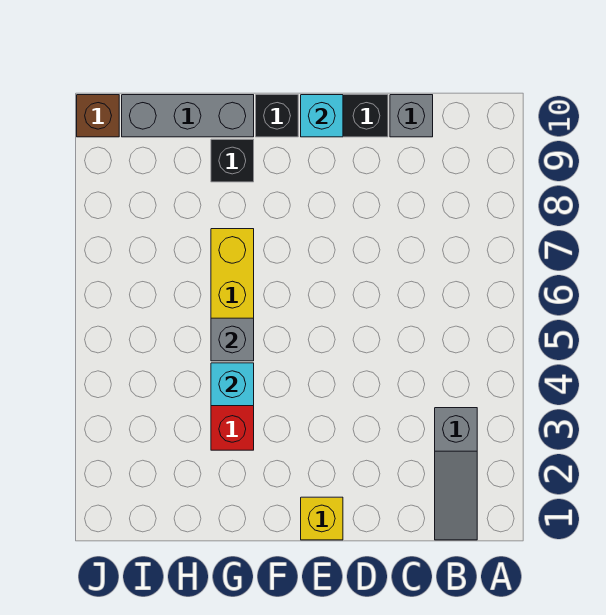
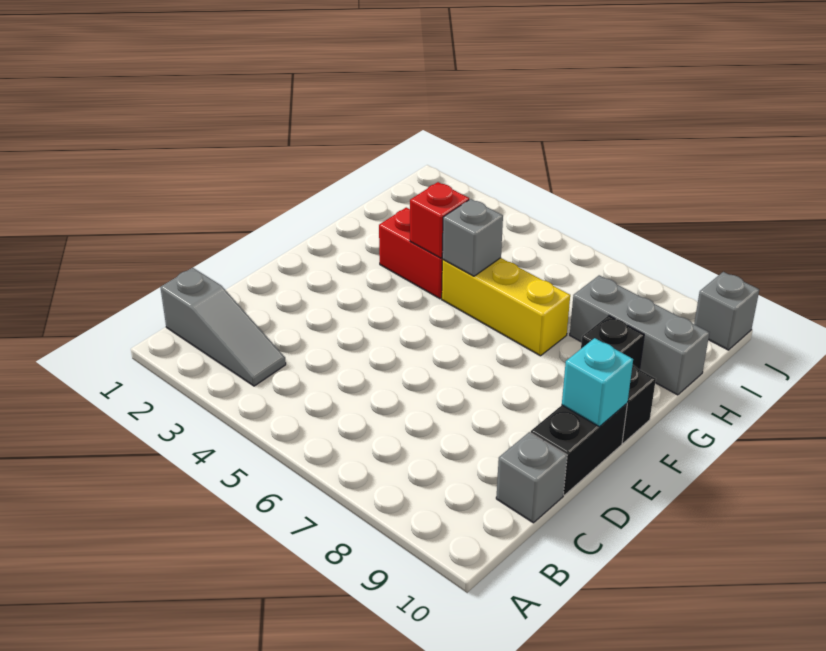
grey slope B1:B3 level 1 top 3 -> grey slope B1:B3 level 1 top 1
yellow brick E1 level 1 -> none
cyan brick G4 level 2 -> red brick G4 level 2
grey brick G10:I10 level 1 -> grey brick H8:H10 level 1
brown brick J10 level 1 -> grey brick J10 level 1

